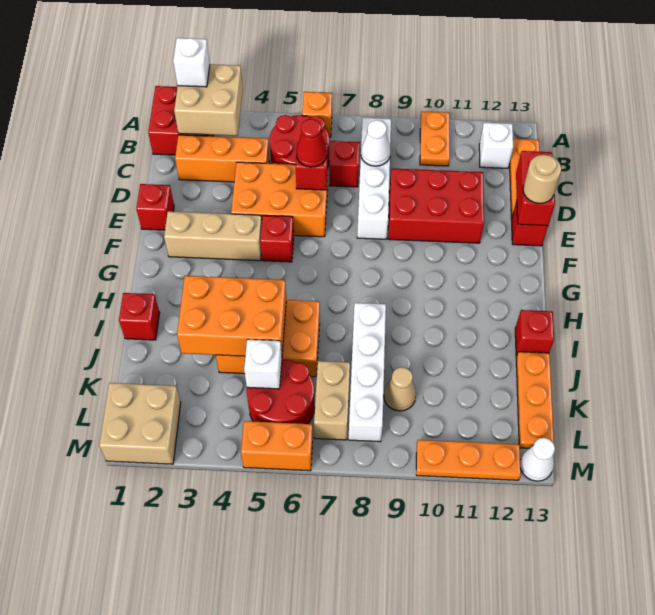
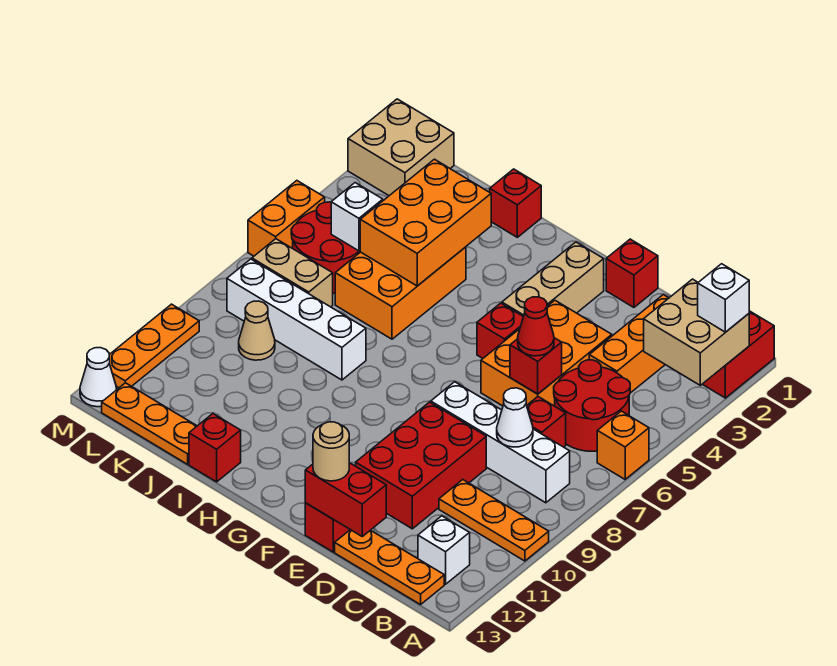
orange plate A10:B10 level 1 -> orange plate A10:C10 level 1

